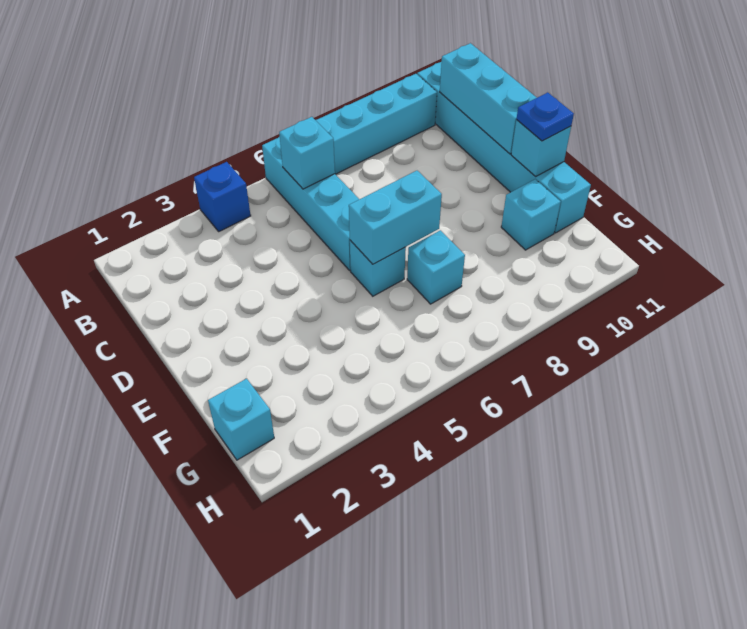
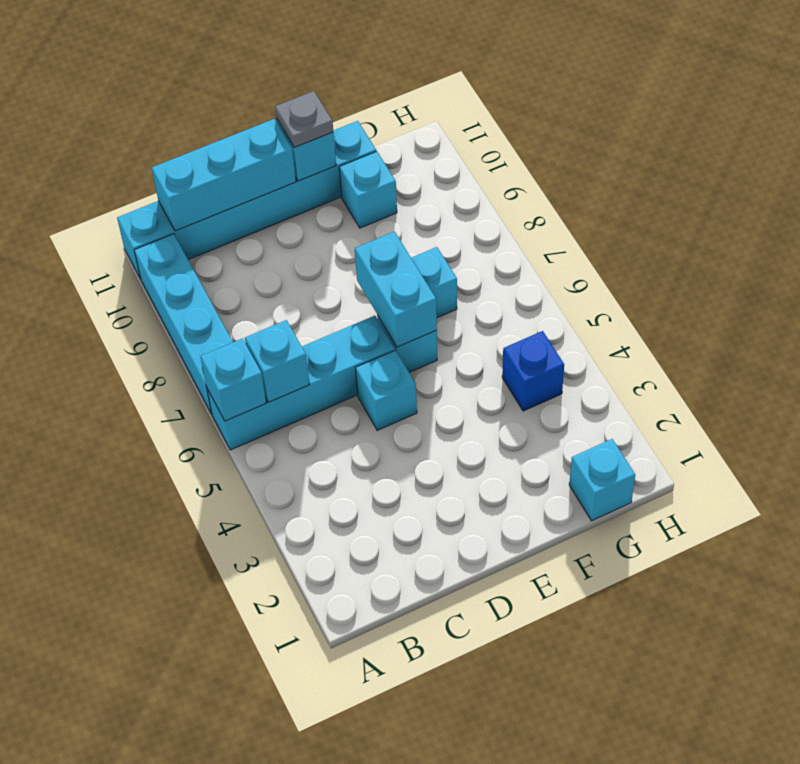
blue brick A4 level 1 -> blue brick G4 level 1
none -> cyan brick A6 level 2
none -> cyan brick D5 level 1
blue plate E11 level 3 -> grey plate E11 level 3

